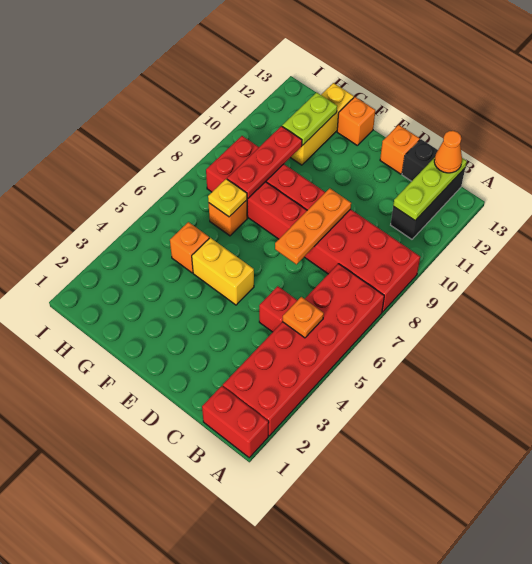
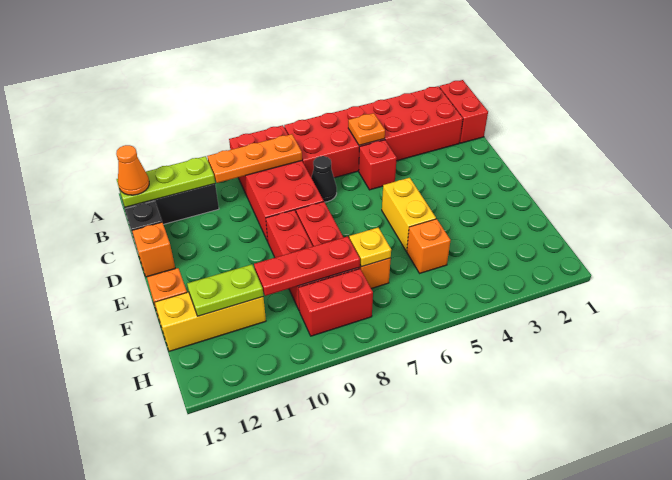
none -> black cone C7 level 1
orange plate D7:D9 level 2 -> orange plate B8:B10 level 2

